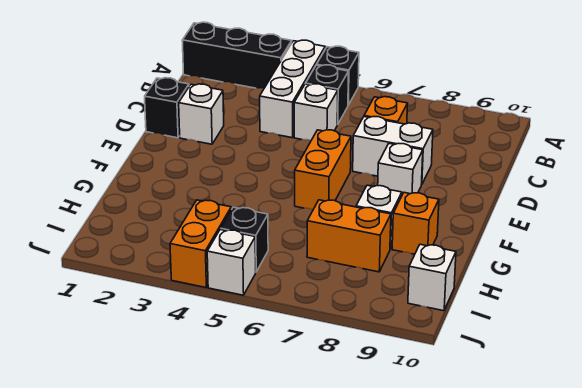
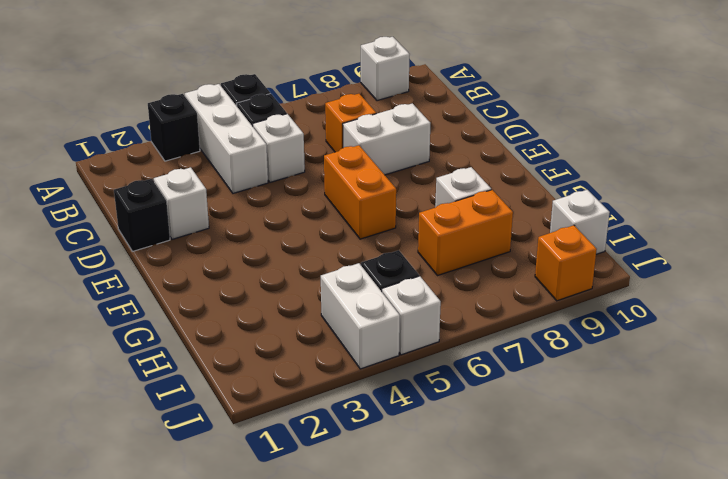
black brick A1:A3 level 1 -> black brick A3 level 1
white brick E8 level 1 -> white brick A9 level 1
orange brick G9 level 1 -> orange brick J9 level 1
orange brick I4:J4 level 1 -> white brick I4:J4 level 1

